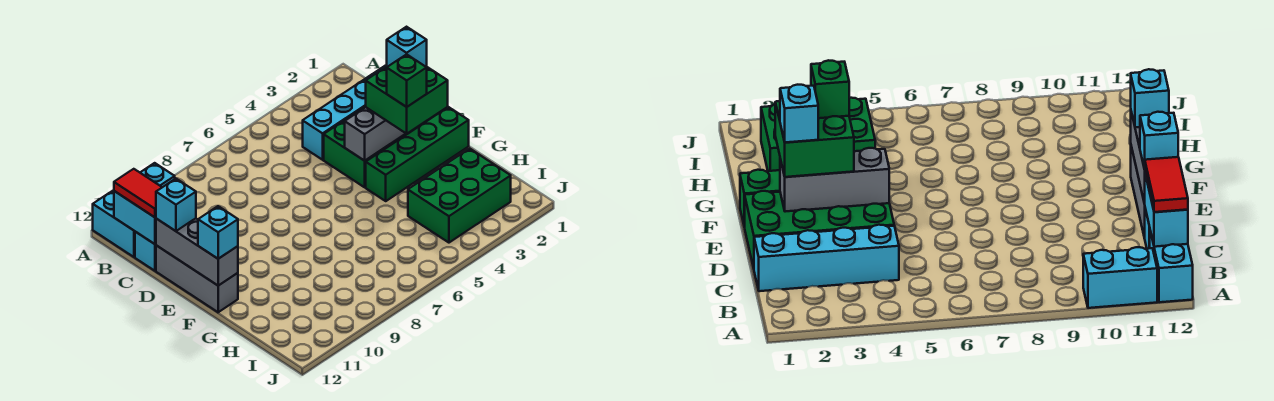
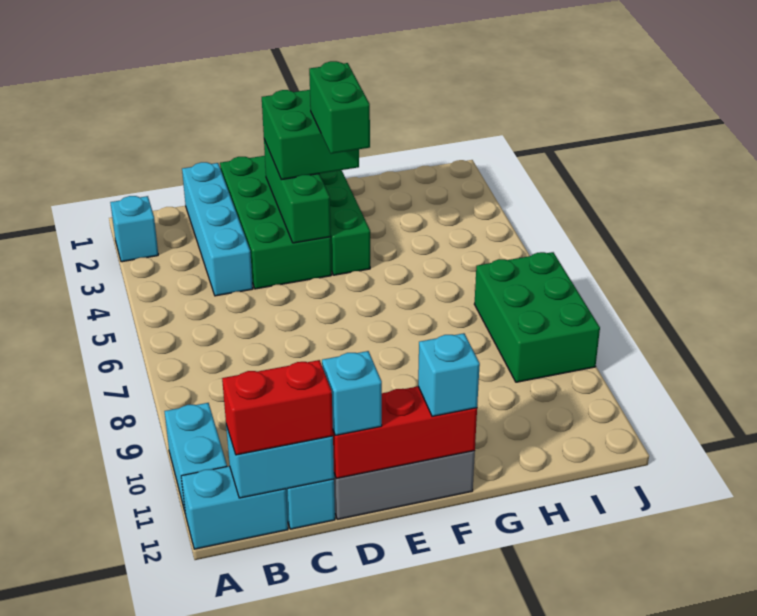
red tile B12:C12 level 3 -> red brick B12:C12 level 3
grey brick D12:F12 level 2 -> red brick D12:F12 level 2
grey brick E2:E4 level 2 -> green brick E2:E4 level 2
cyan brick E2 level 4 -> cyan brick A2 level 1
green brick F3 level 4 -> green brick F3:F4 level 4
green brick H2:I4 level 1 -> green brick I7:J9 level 1

